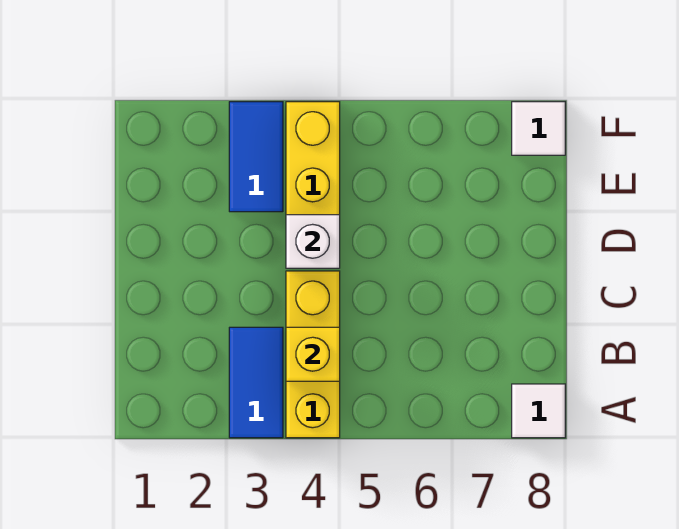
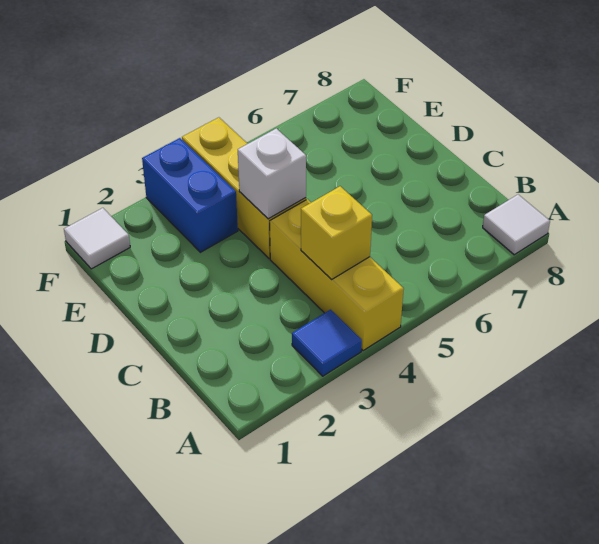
blue tile A3:B3 level 1 -> blue tile A3 level 1
blue tile E3:F3 level 1 -> blue brick E3:F3 level 1
white tile F8 level 1 -> white tile F1 level 1

